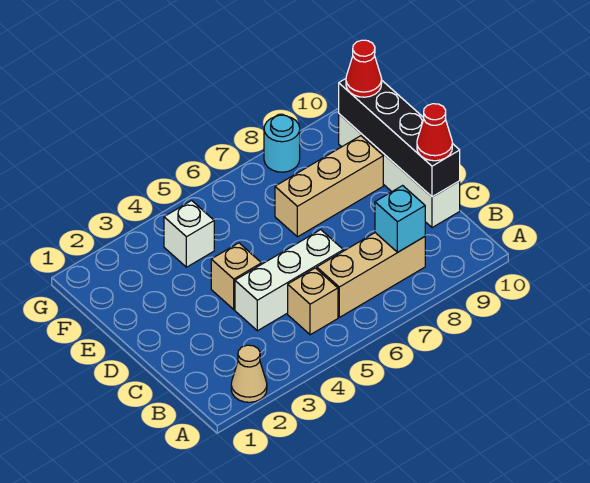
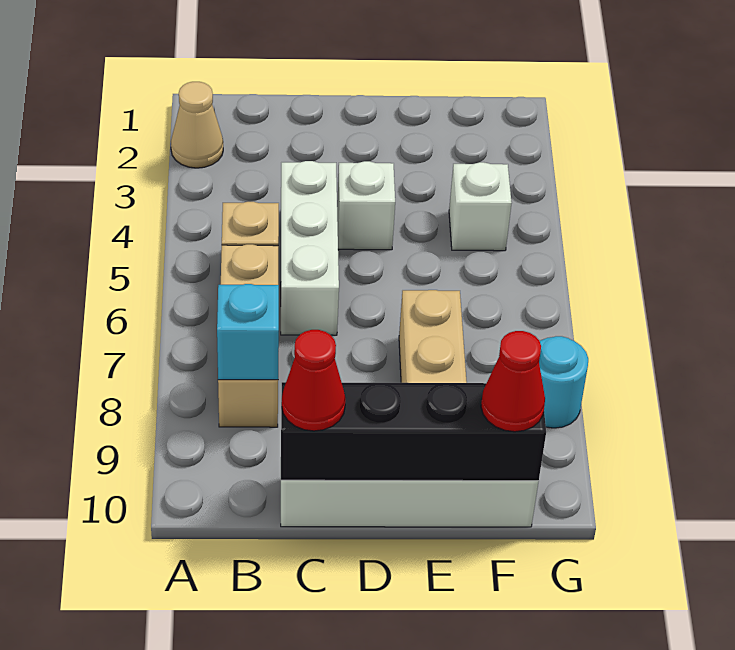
tan brick D4 level 1 -> white brick D4 level 1

